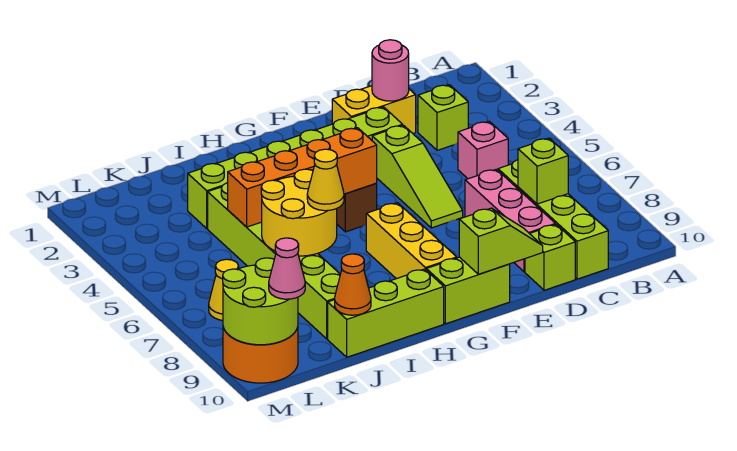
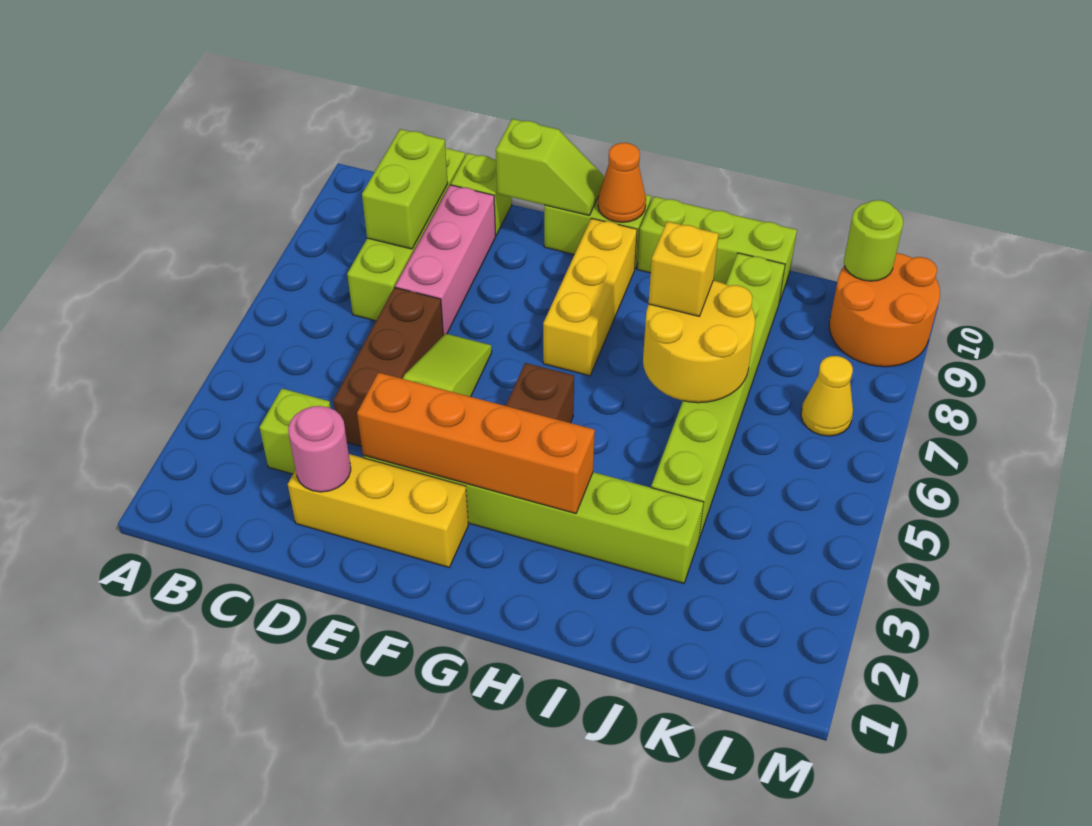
pink brick C5 level 1 -> none
lime brick C8 level 2 -> lime brick C8:C9 level 2
yellow brick D2:E2 level 1 -> yellow brick D2:F2 level 1
none -> brown brick D4:D6 level 1
lime slope E10:F10 level 2 top F -> lime slope E10:F10 level 2 top E
orange brick G5:J5 level 2 -> orange brick E3:H3 level 2
yellow cone I7 level 3 -> yellow brick I7 level 3
orange cone J10 level 2 -> orange cone G10 level 2
lime round brick L9:M10 level 2 -> lime round brick L10 level 2
pink cone L10 level 3 -> none

